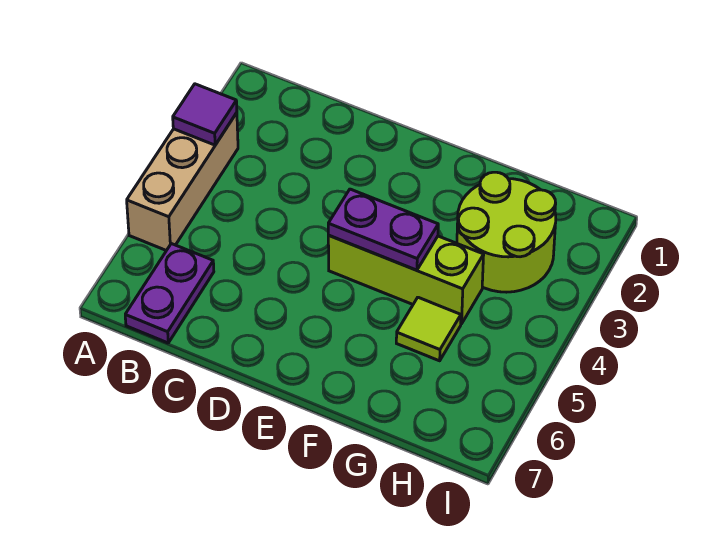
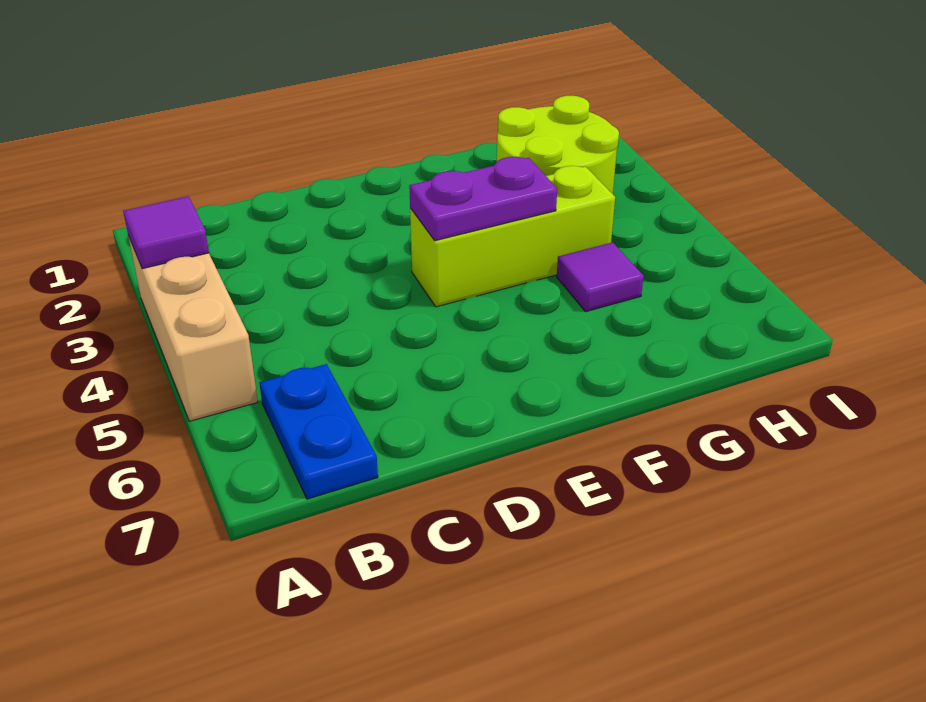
purple plate B6:B7 level 1 -> blue plate B6:B7 level 1
lime tile G5 level 1 -> purple tile G5 level 1

